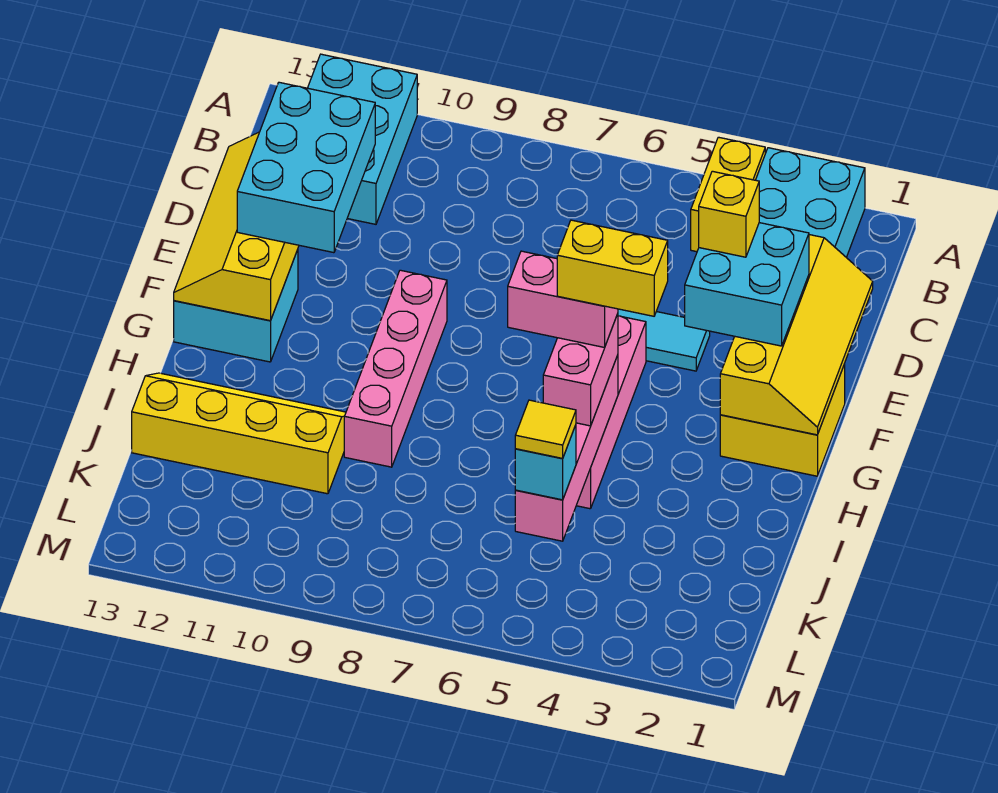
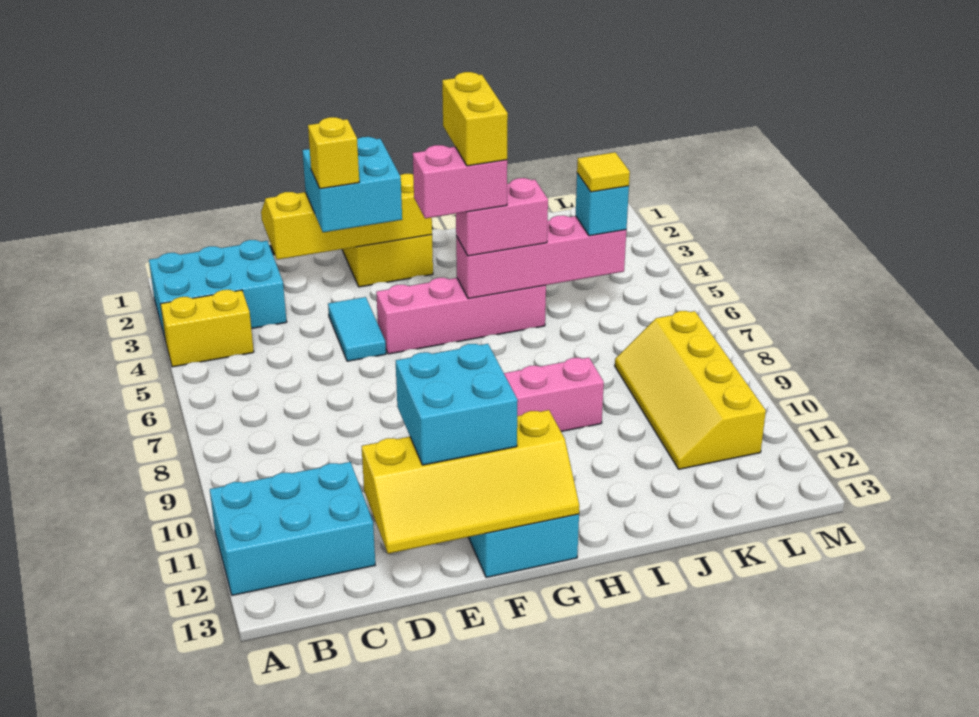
cyan brick D11:F12 level 3 -> cyan brick E11:F12 level 3
pink brick H5:H6 level 4 -> pink brick G5:H5 level 4
yellow slope I10:J13 level 1 top J -> yellow slope K8:L11 level 1 top L

